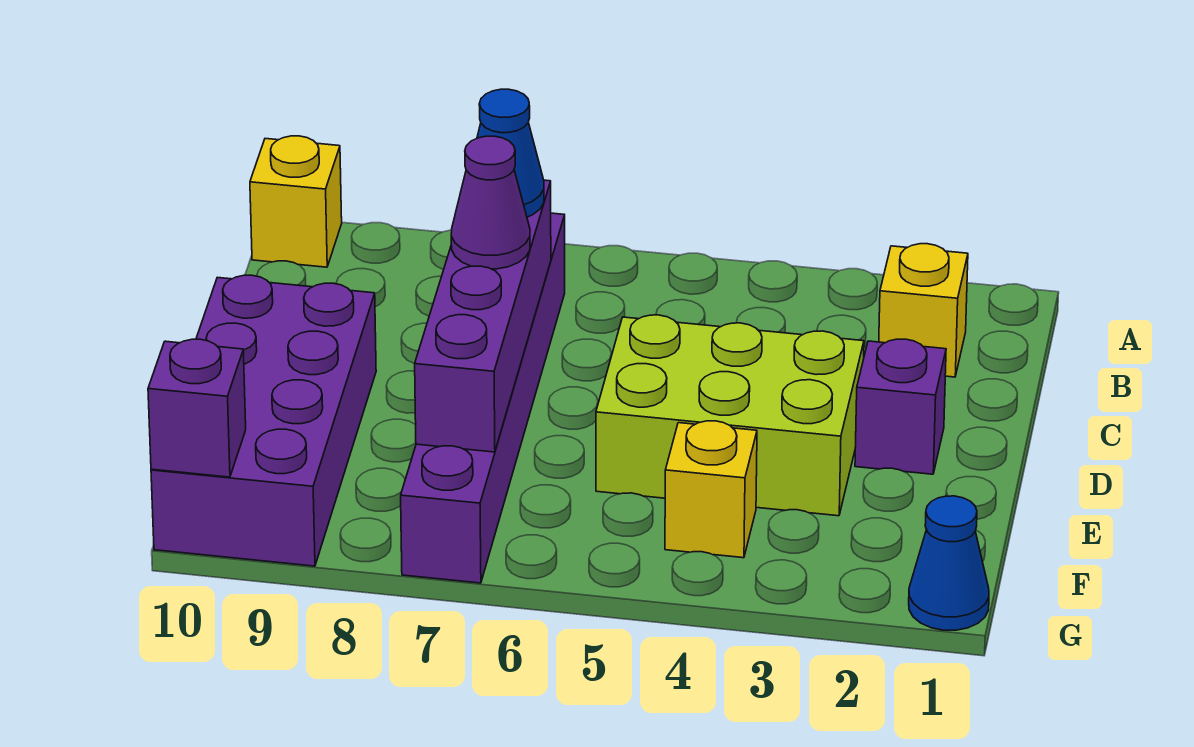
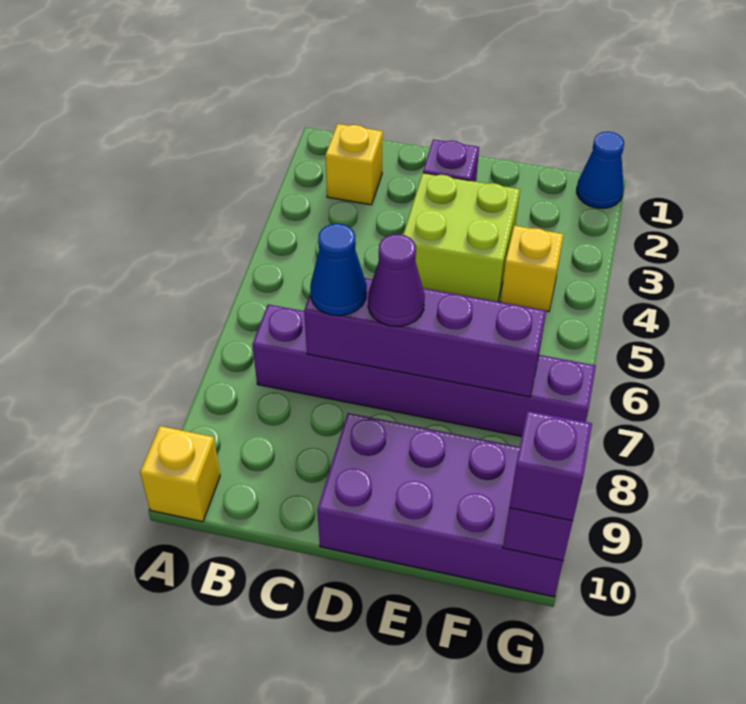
lime brick D3:E5 level 1 -> lime brick D3:E4 level 1
none -> purple brick G10 level 3

